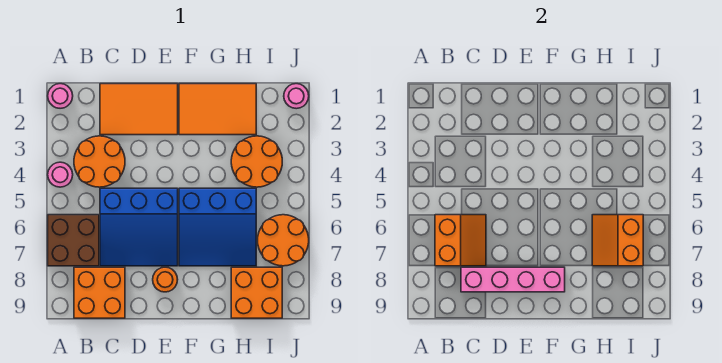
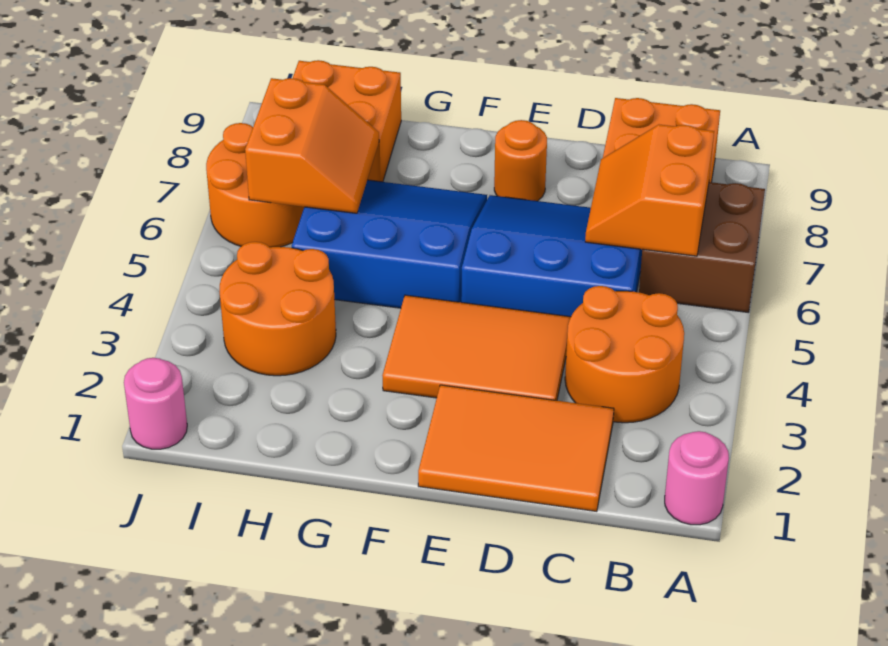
pink round brick A4 level 1 -> none
pink brick C8:F8 level 2 -> none
orange tile F1:H2 level 1 -> orange tile D3:F4 level 1

